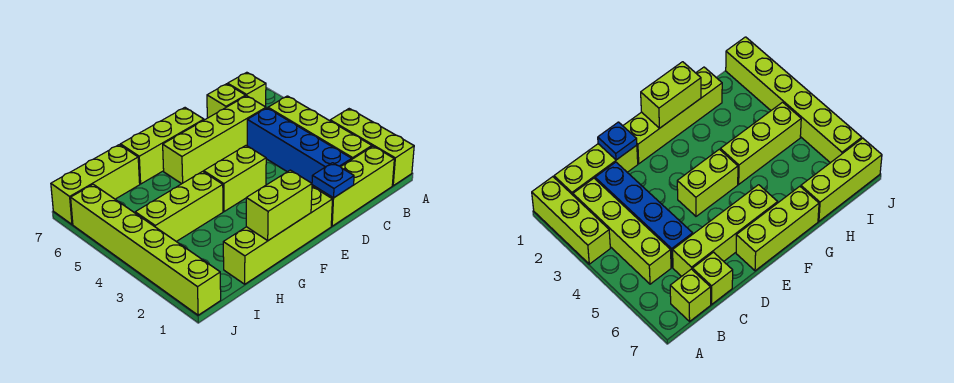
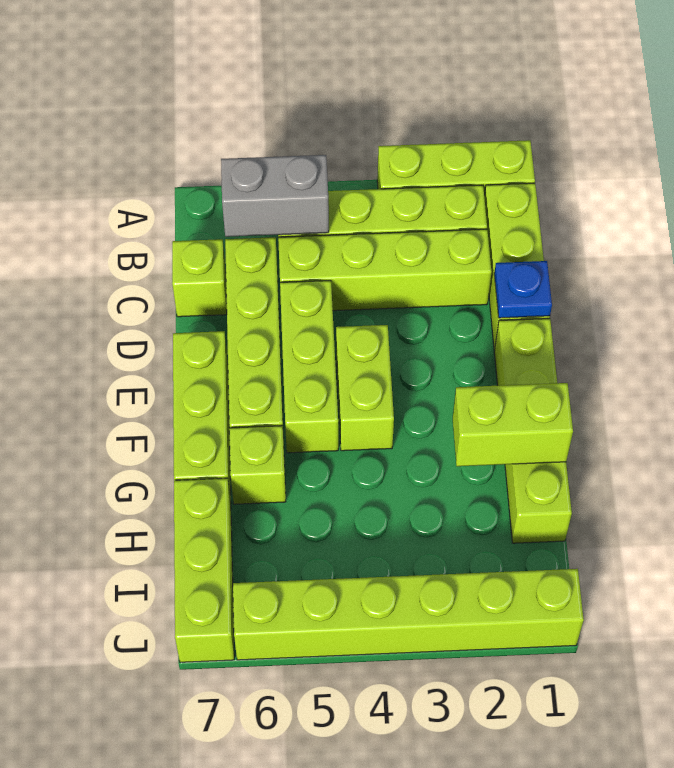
none -> grey brick B5:B6 level 2
lime brick B7 level 1 -> lime brick G6 level 1
blue brick C2:C5 level 1 -> lime brick C2:C5 level 1
lime brick F1:G1 level 2 -> lime brick G1:G2 level 2
lime brick G4:I4 level 1 -> lime brick D5:F5 level 1

